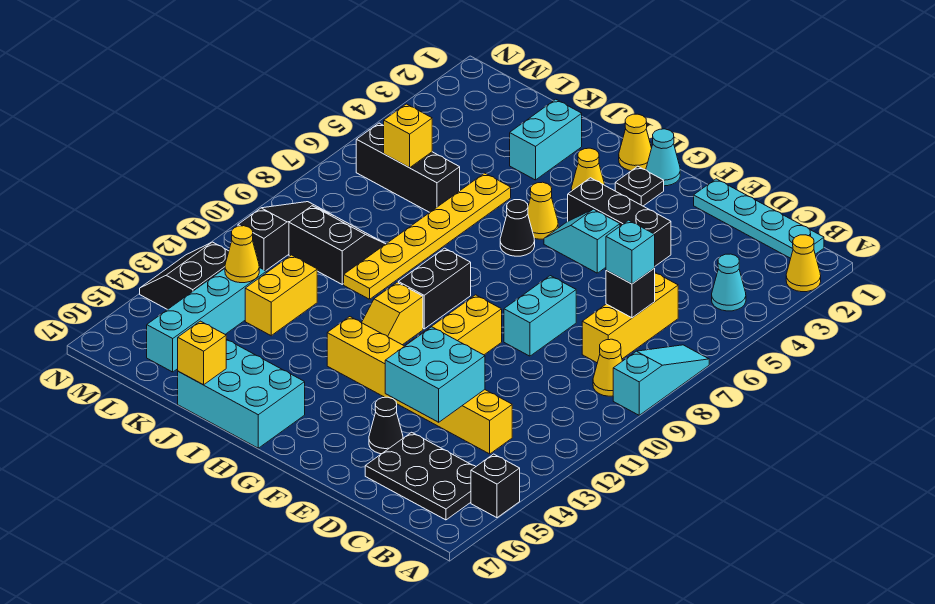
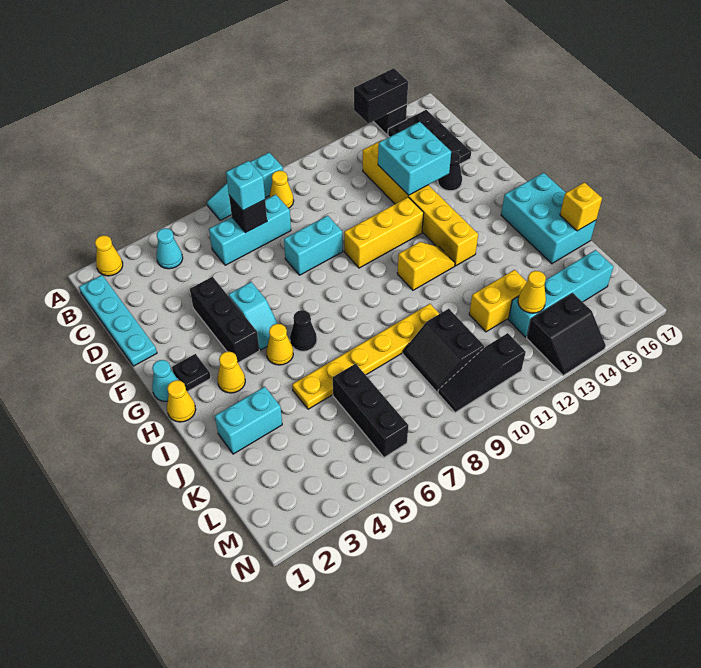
yellow brick C6:C8 level 1 -> cyan brick C6:C8 level 1
black brick H9:H10 level 1 -> black brick A14:A15 level 2
yellow brick L6 level 2 -> none

